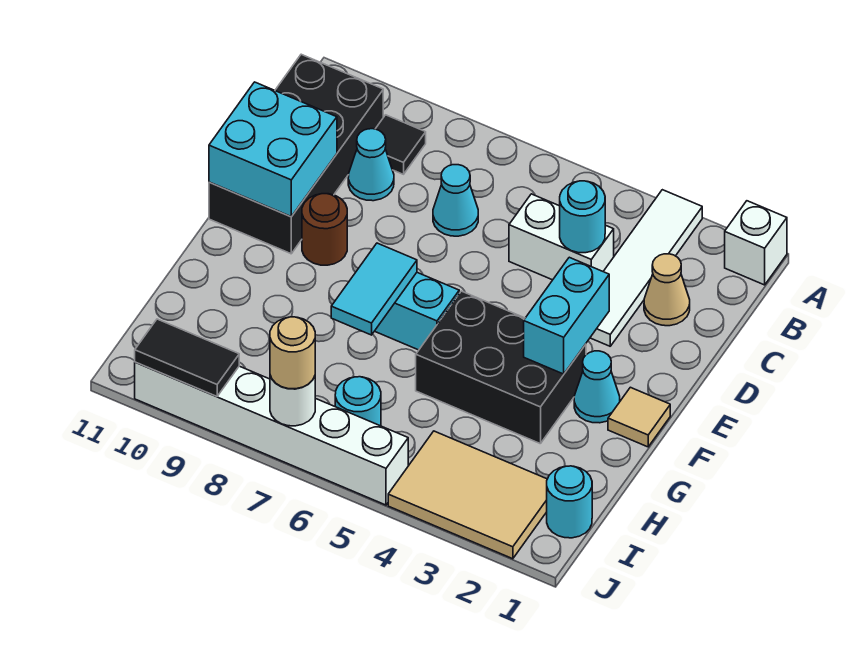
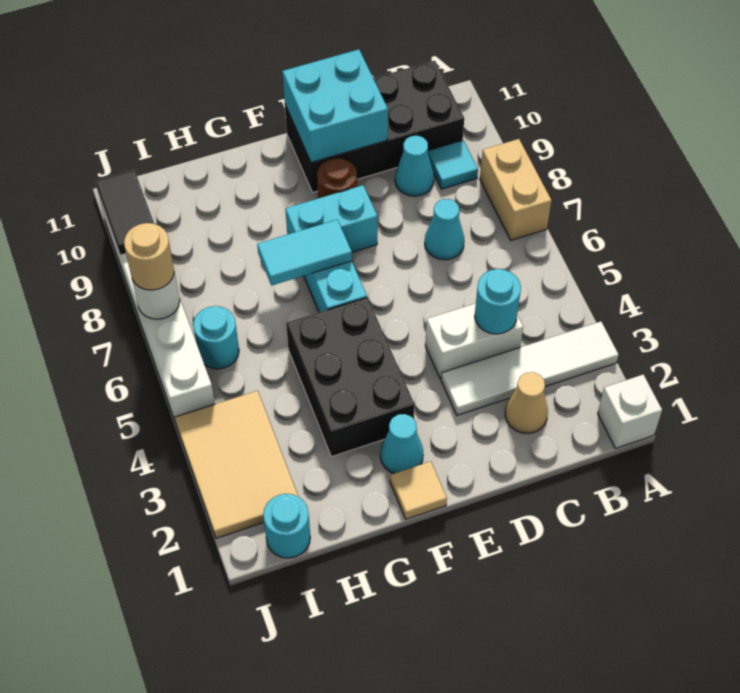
none -> tan brick A7:A8 level 1
black tile B9 level 1 -> cyan tile B9 level 1
white brick C4:C5 level 1 -> white brick C4:D4 level 1
cyan brick E3:F3 level 2 -> cyan brick E8:F8 level 1

